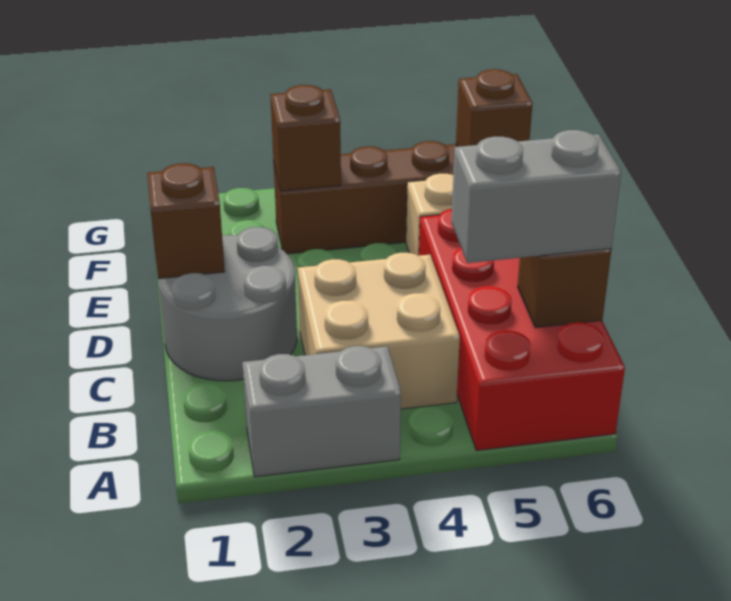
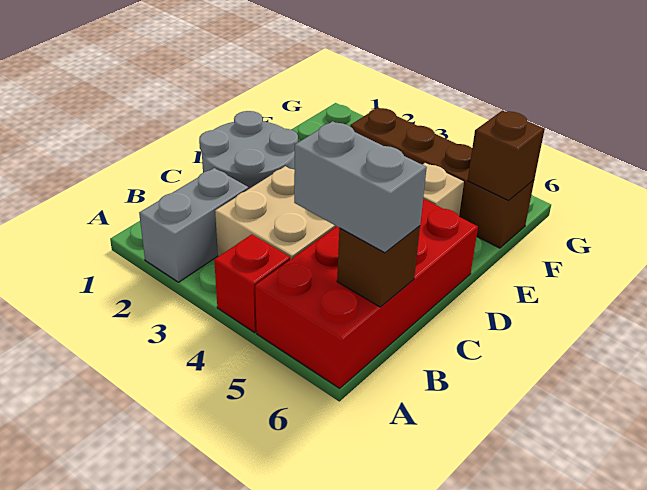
grey brick A2:A3 level 1 -> grey brick A2:B2 level 1
none -> red brick A4 level 1
brown brick D1 level 2 -> none
brown brick F3 level 2 -> none

